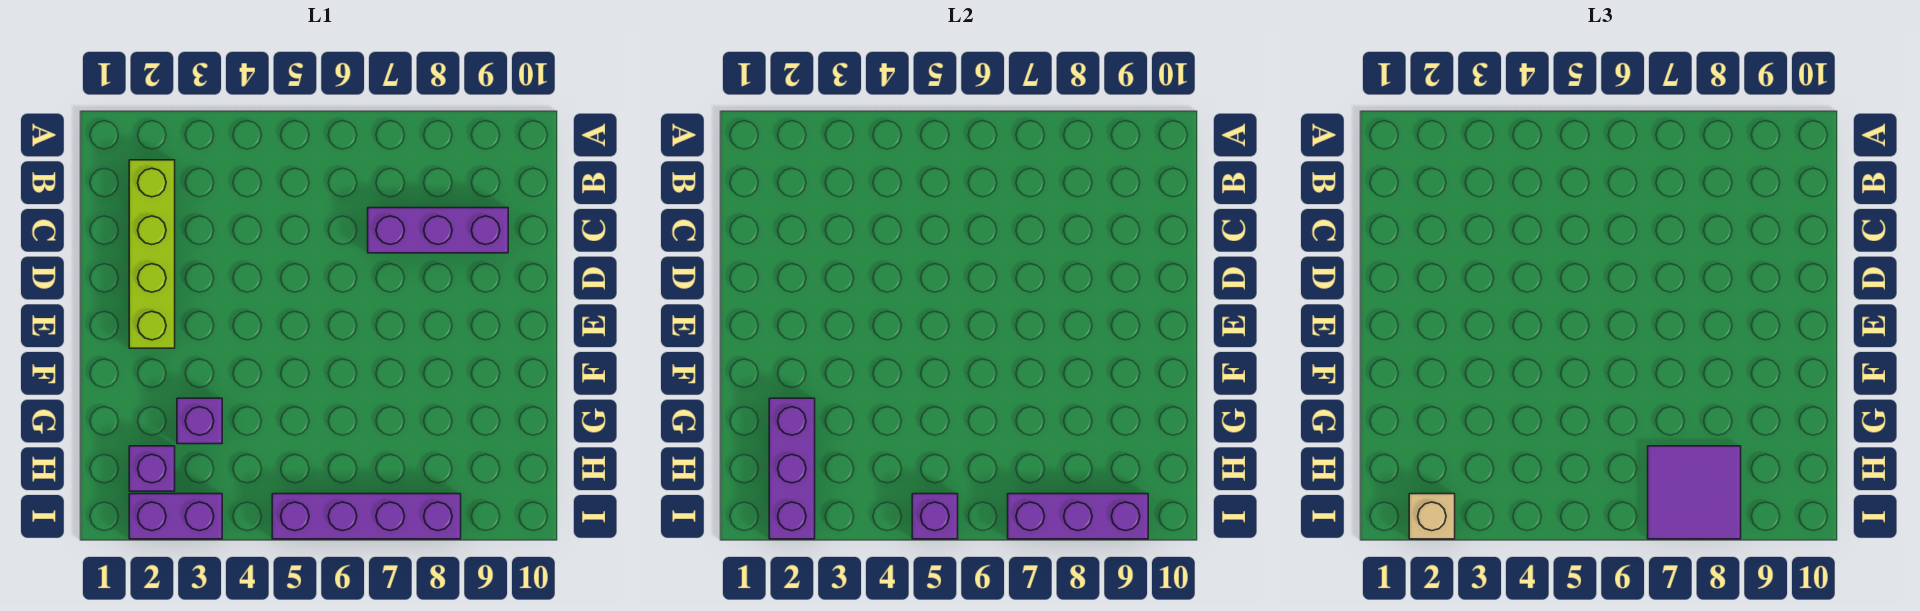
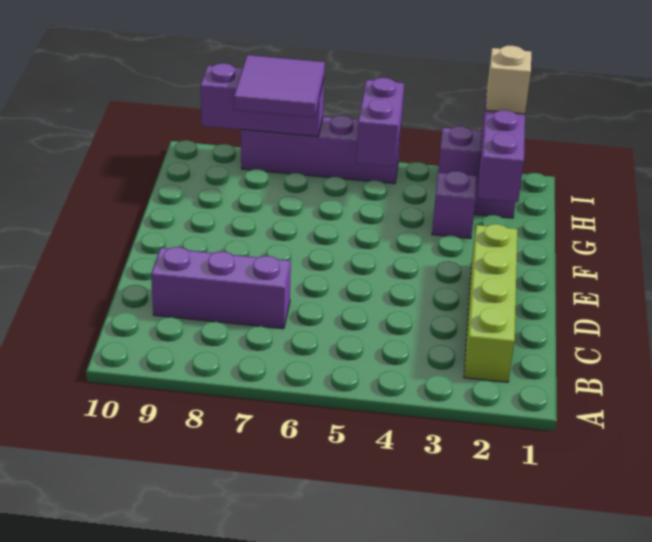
purple brick I5 level 2 -> purple brick H5:I5 level 2

